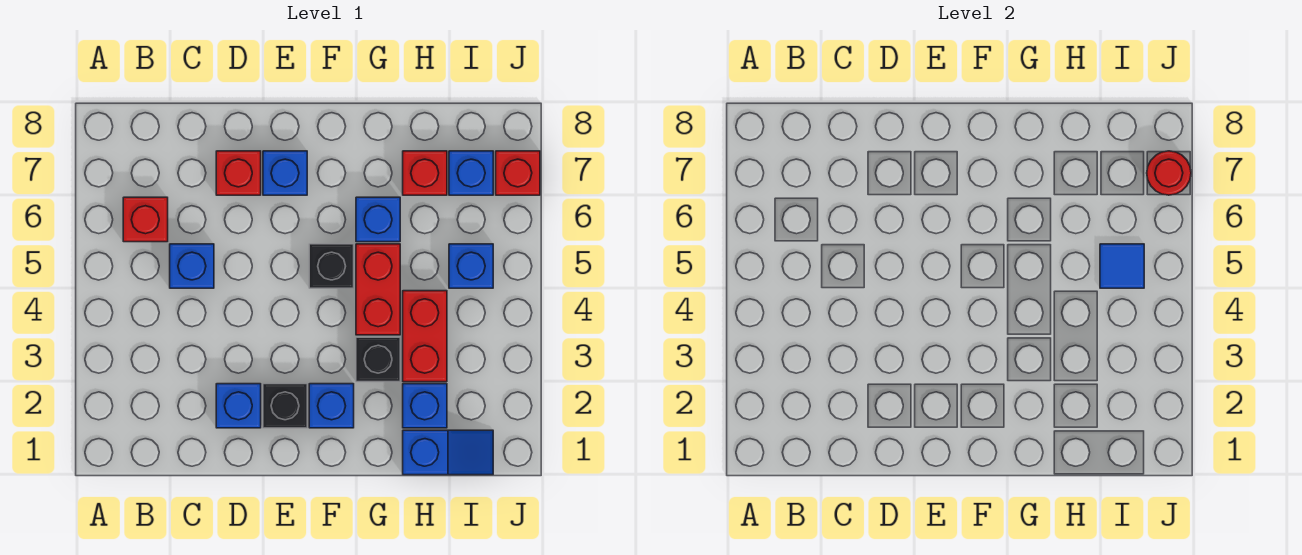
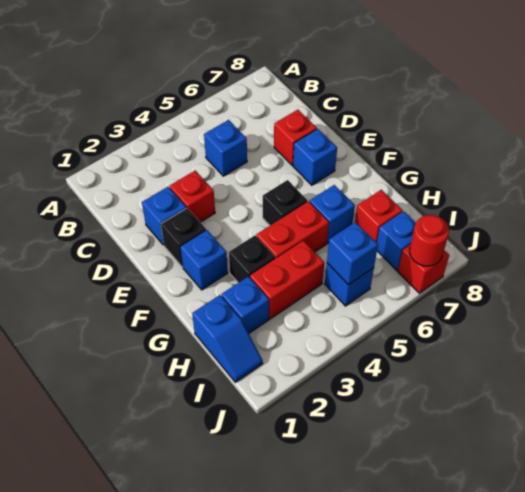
red brick B6 level 1 -> red brick D3 level 1
blue tile I5 level 2 -> blue brick I5 level 2

